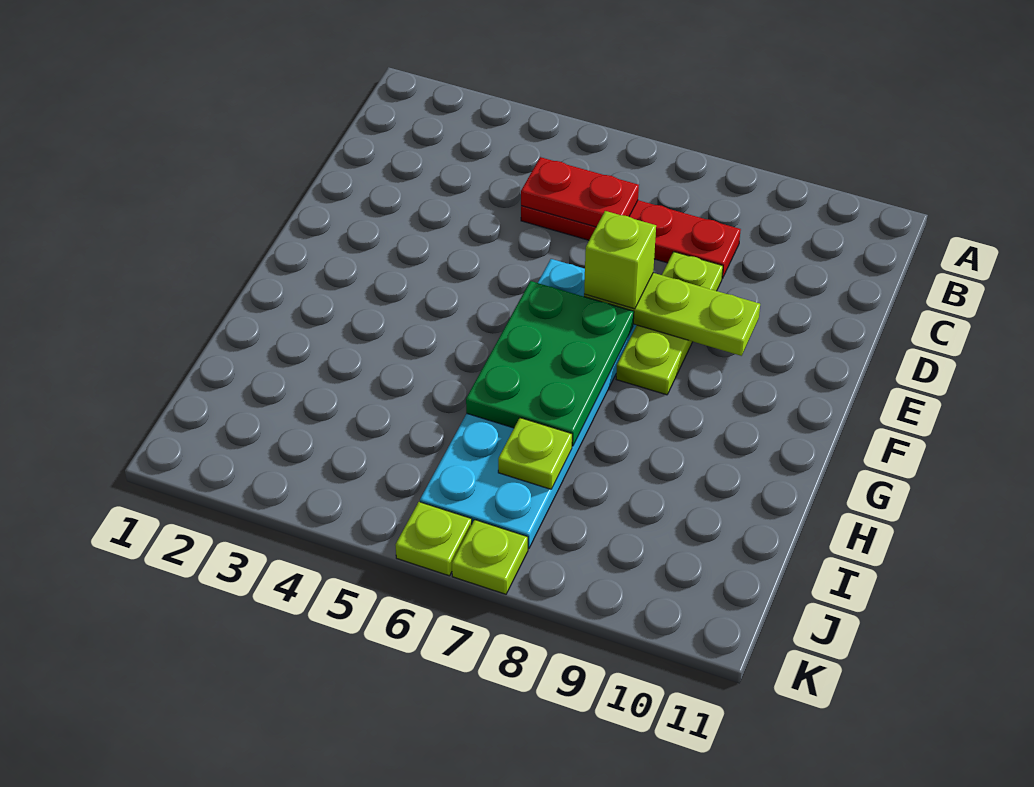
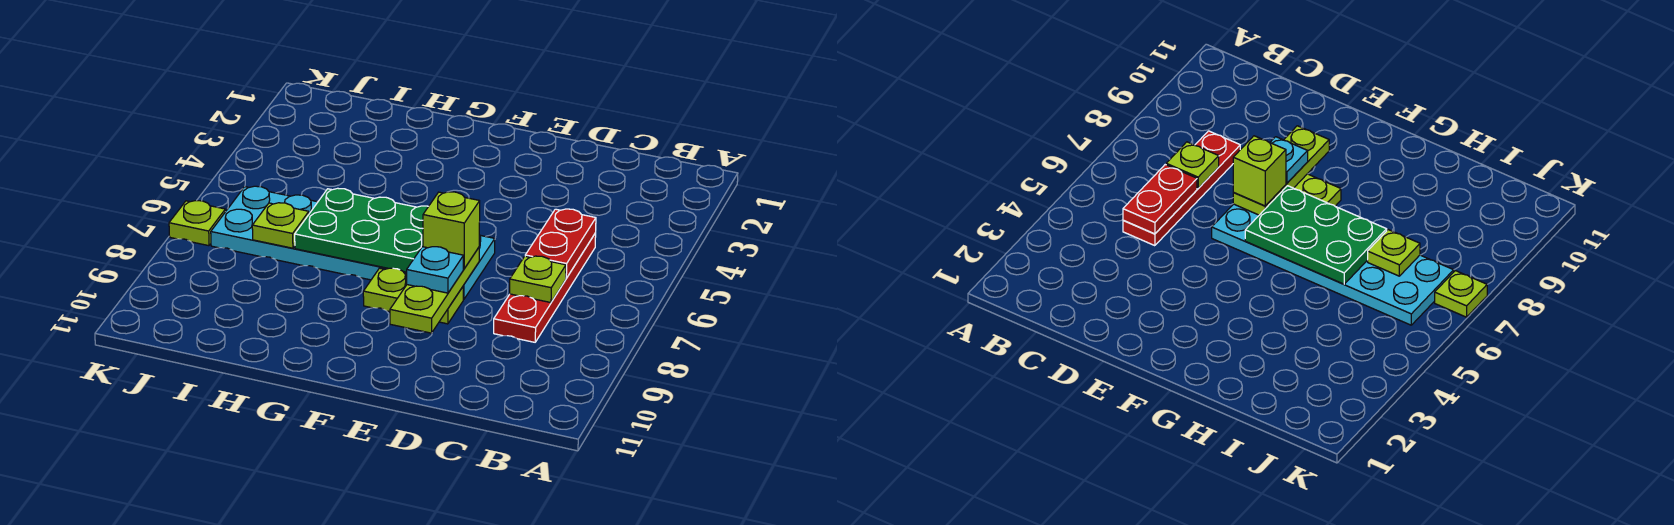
lime plate D8:F8 level 1 -> lime plate E8:F8 level 1
none -> cyan plate E8 level 3
lime plate K6 level 1 -> lime plate C7 level 2

